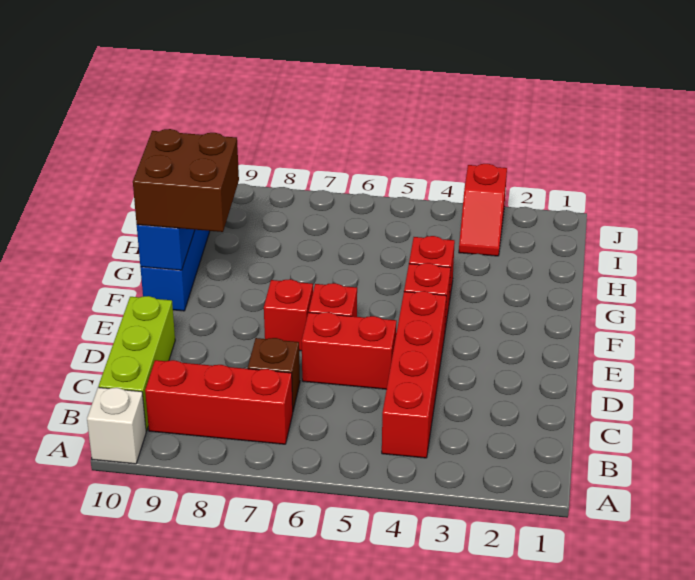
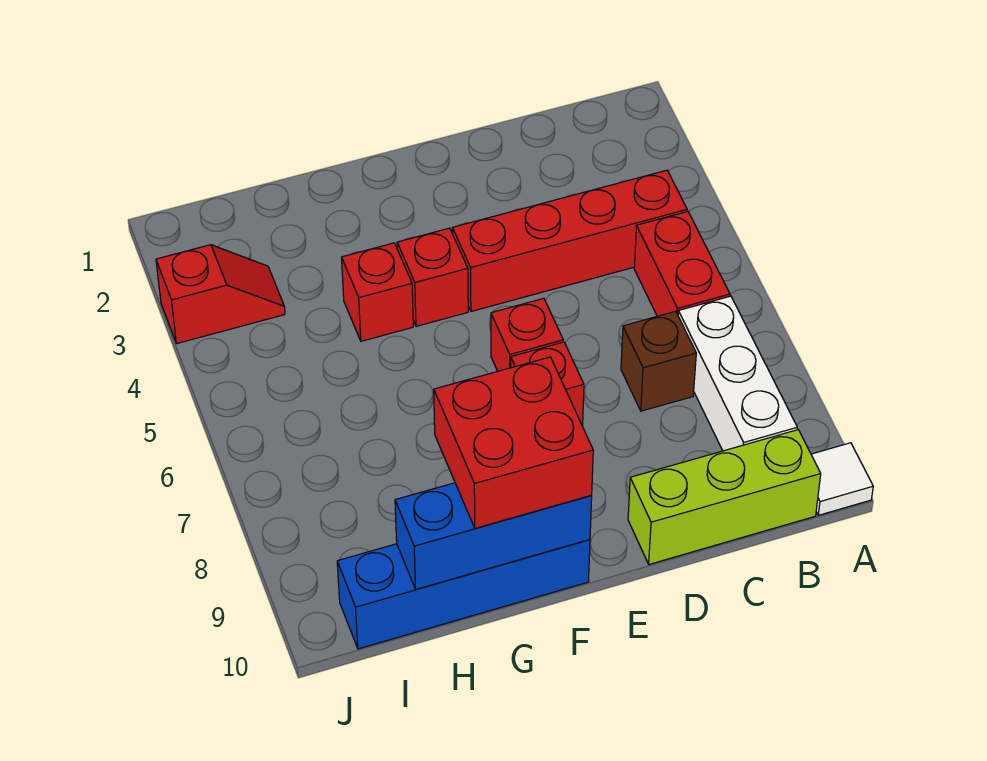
white brick A10 level 1 -> white tile A10 level 1
red brick B7:B9 level 1 -> white brick B7:B9 level 1
red brick D5:D6 level 1 -> red brick B5:B6 level 1
brown brick F9:G10 level 3 -> red brick F9:G10 level 3

